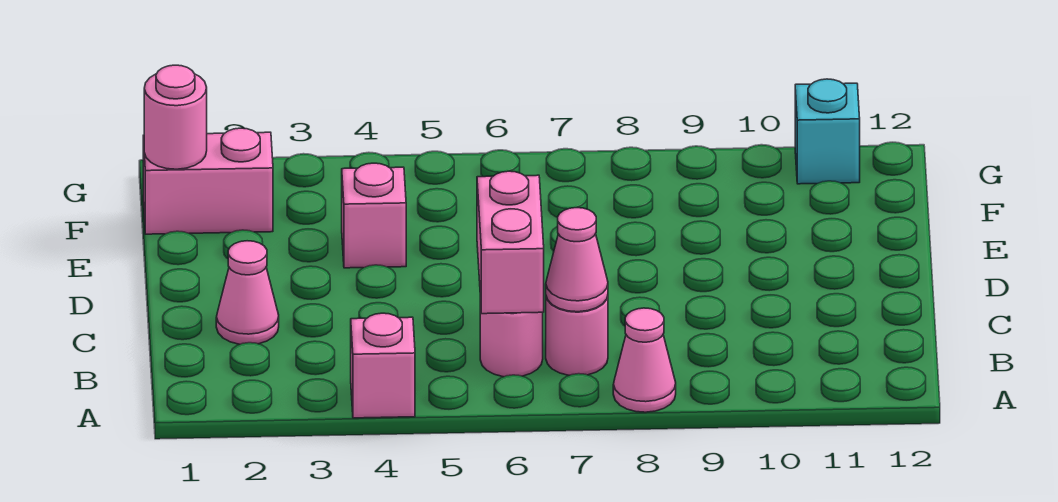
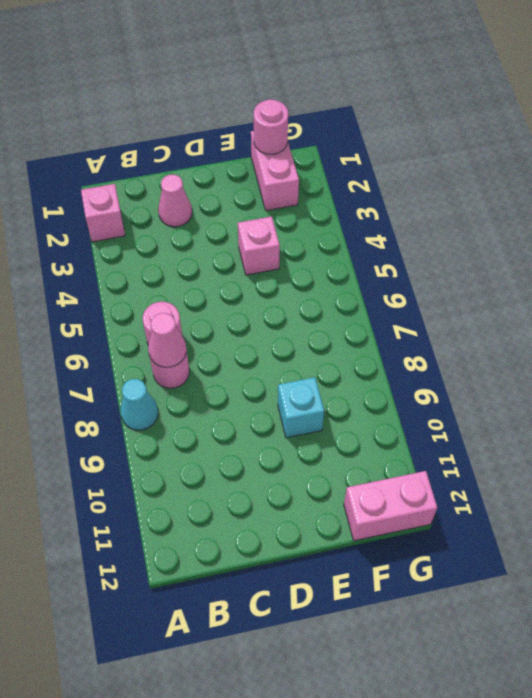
pink brick A4 level 1 -> pink brick A2 level 1
pink cone A8 level 1 -> cyan cone A8 level 1
pink brick B6:C6 level 2 -> pink brick F12:G12 level 1
cyan brick G11 level 1 -> cyan brick E9 level 1

